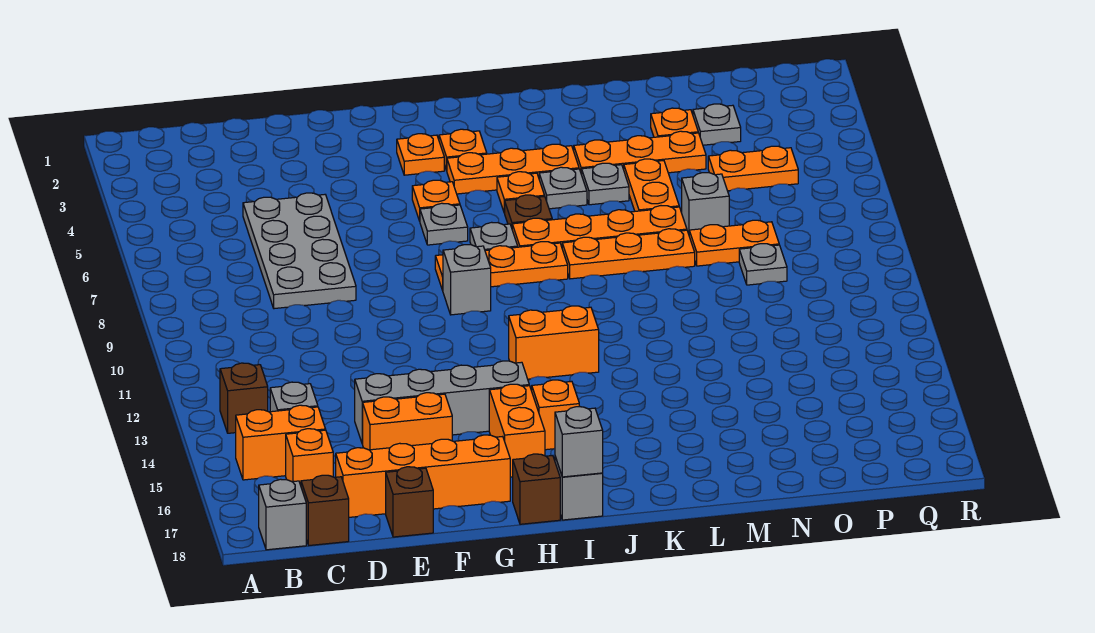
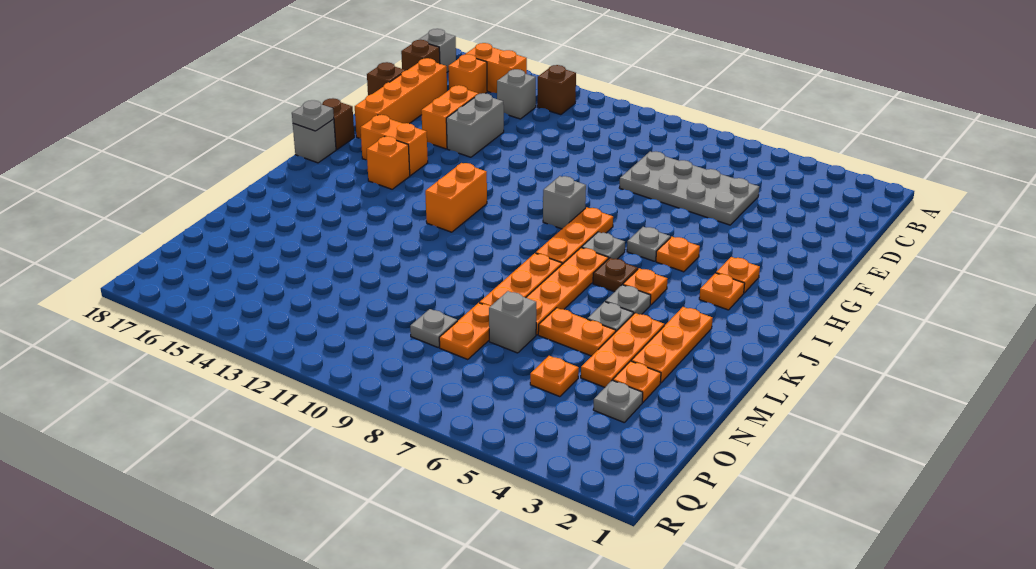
orange brick B15:C15 level 1 -> orange brick B15:B16 level 1
grey brick E14:H14 level 1 -> grey brick E14:F14 level 1
orange plate I4:K4 level 1 -> orange plate K3:M3 level 1
grey brick I18 level 2 -> grey plate I18 level 2
orange plate O5:P5 level 1 -> orange plate O5 level 1

